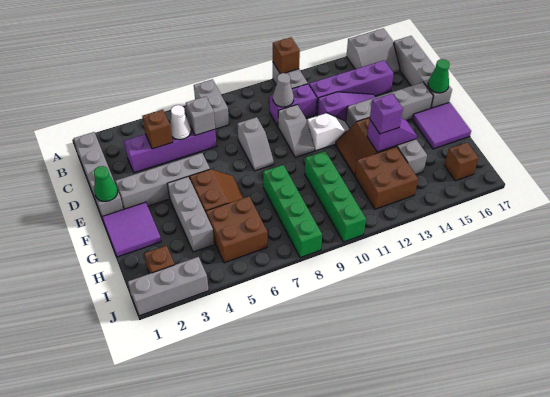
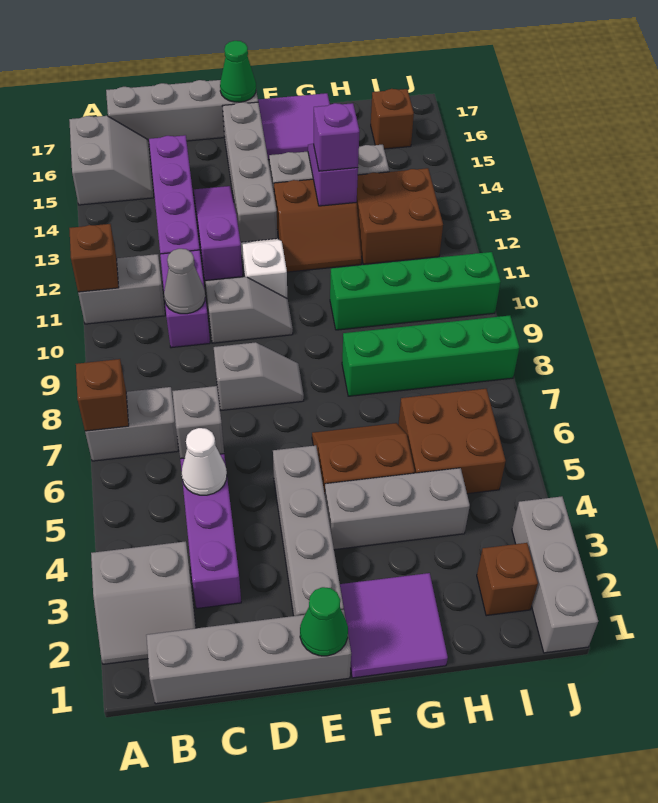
none -> grey slope A2:B3 level 1 top 3
brown brick C4 level 2 -> brown brick A7 level 2

